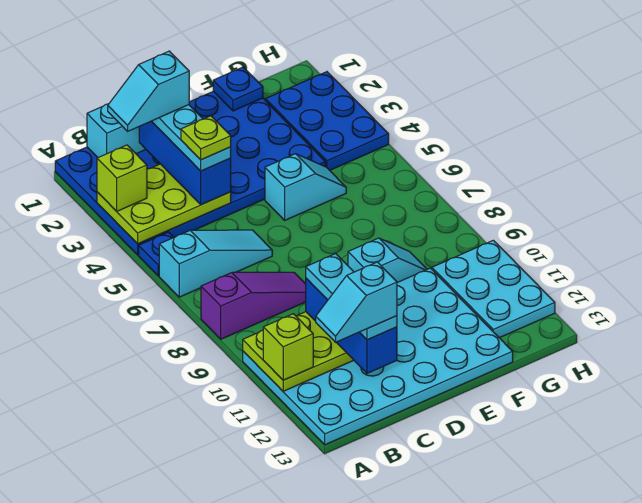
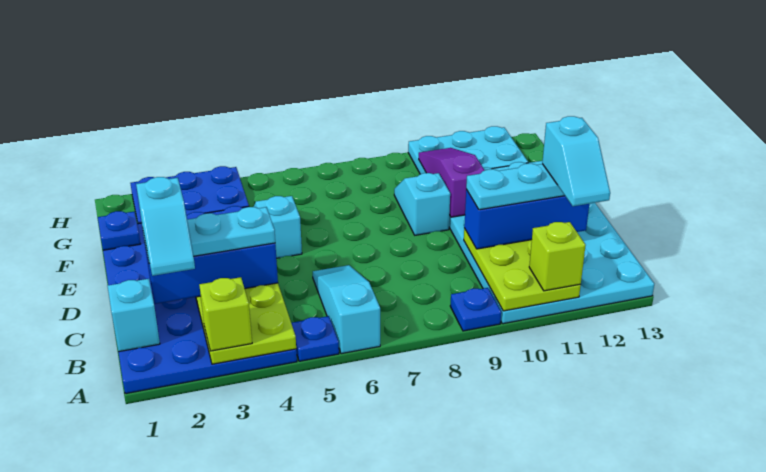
purple slope A8:C8 level 1 top A -> purple slope E10:G10 level 2 top E
none -> blue plate A9 level 1
lime plate C4 level 5 -> none

